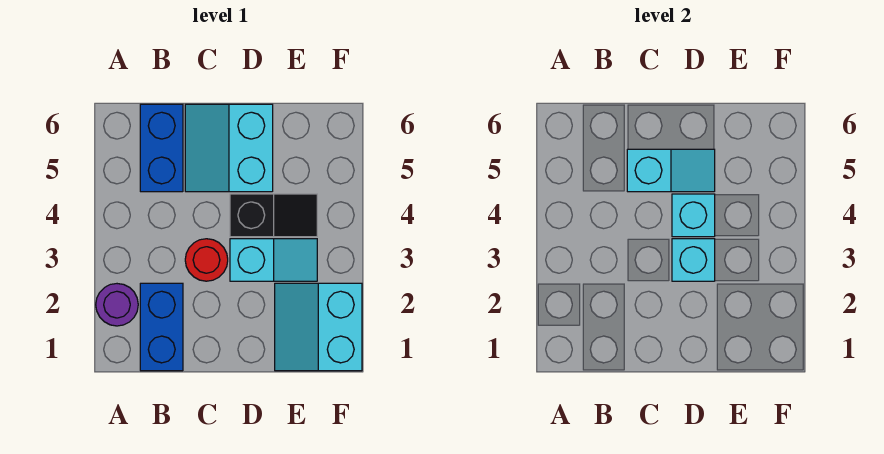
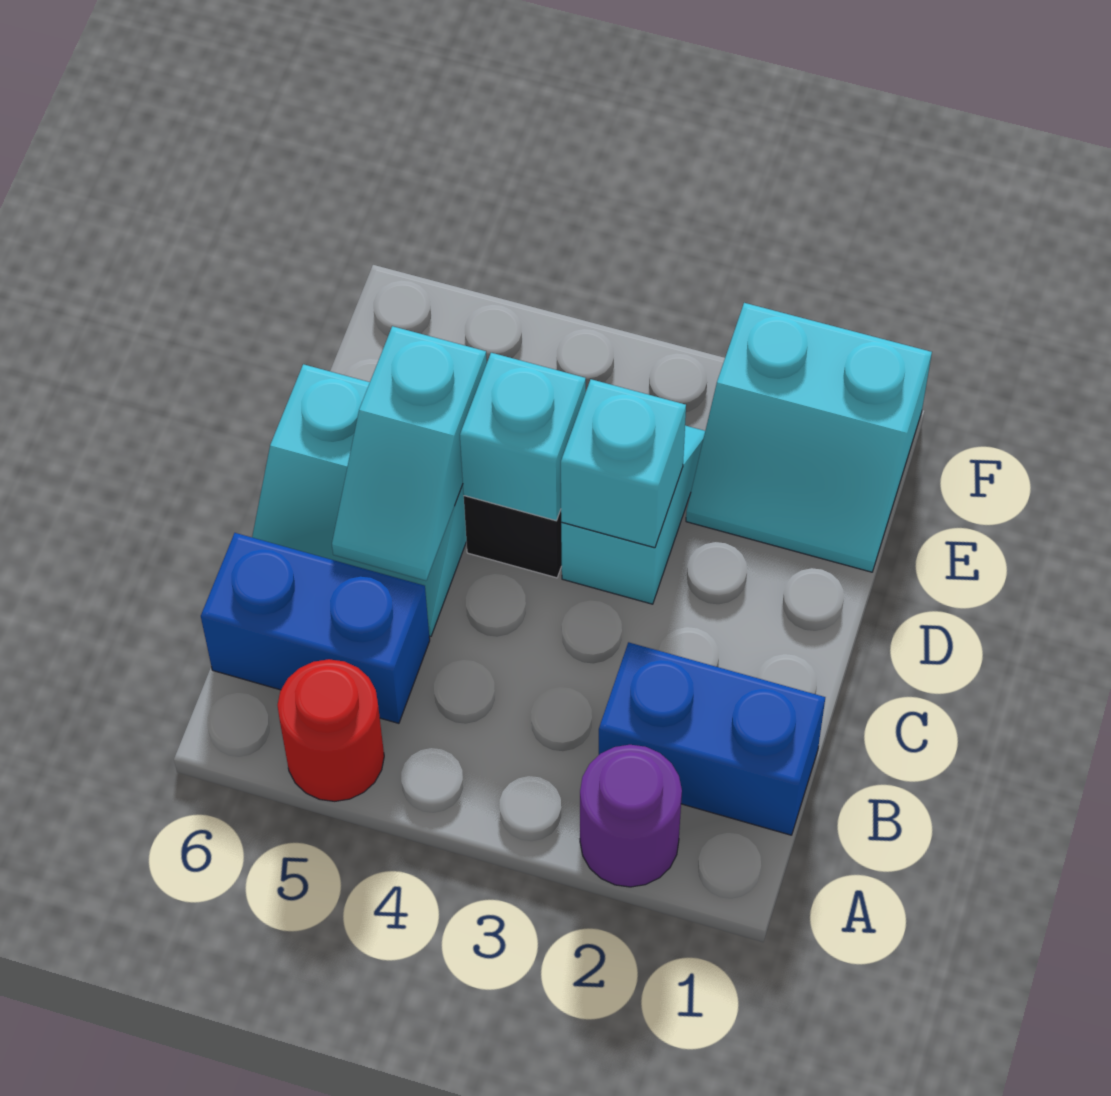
red round brick C3 level 1 -> red round brick A5 level 1
cyan slope C5:D5 level 2 top C -> cyan slope C5:D5 level 2 top D

